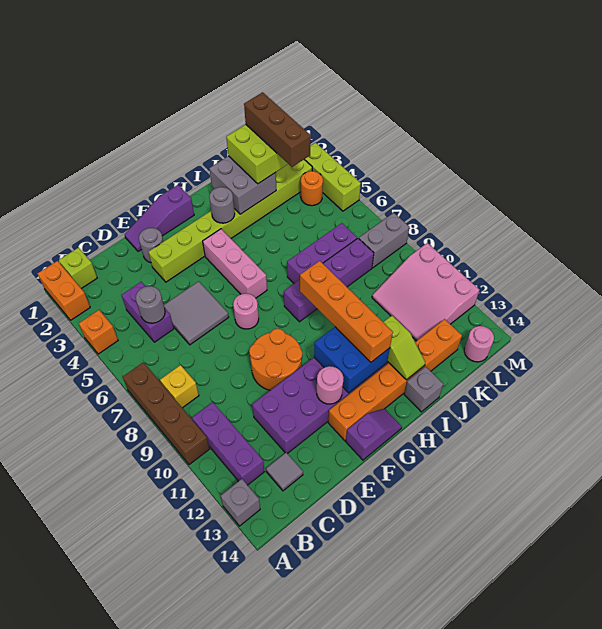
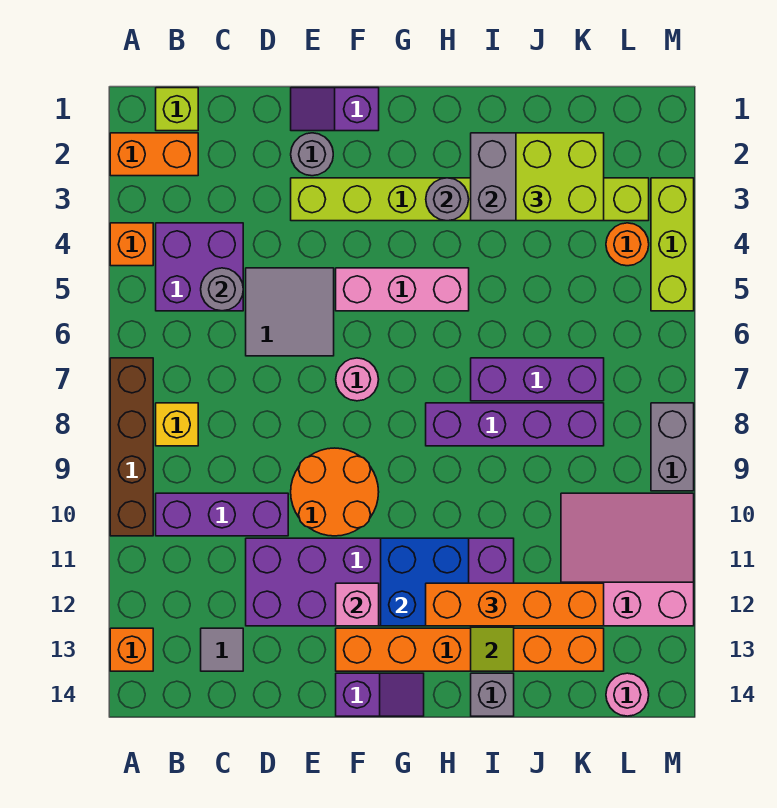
orange brick A1:A2 level 1 -> orange brick A2:B2 level 1
grey brick A13 level 1 -> orange brick A13 level 1
purple brick B10:B12 level 1 -> purple brick B10:D10 level 1
purple brick C4:C5 level 1 -> purple brick B4:C5 level 1
purple slope E1:G1 level 1 top G -> purple slope E1:F1 level 1 top F
pink round brick F12 level 2 -> pink brick F12 level 2
pink brick G4:G6 level 1 -> pink brick F5:H5 level 1
orange brick H9:H12 level 3 -> orange brick H12:K12 level 3
brown brick K2:K4 level 4 -> none
pink slope K10:M12 level 1 top M -> pink slope K10:M12 level 1 top 12
grey brick L8:M8 level 1 -> grey brick M8:M9 level 1

